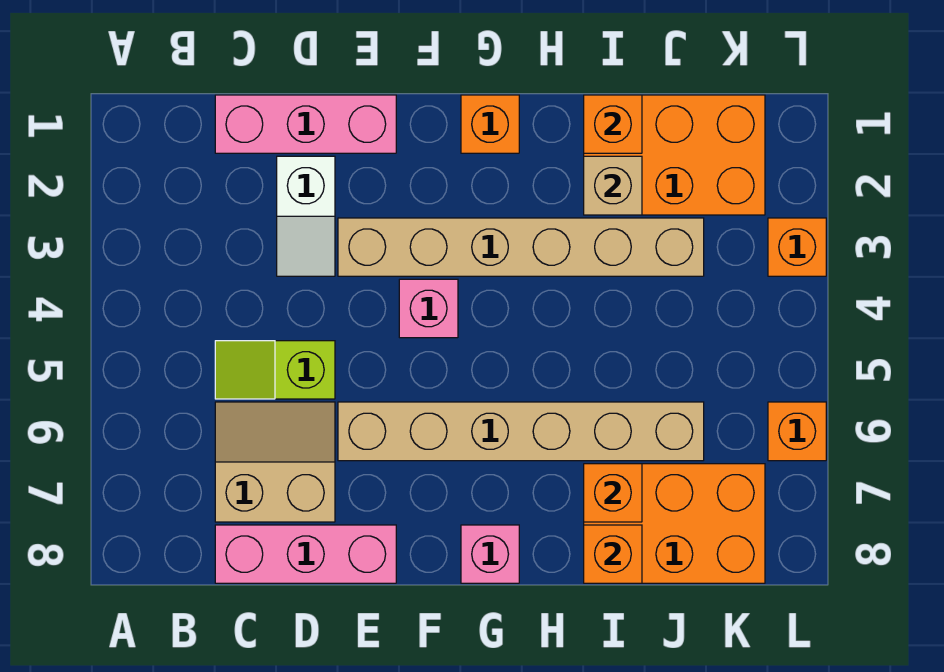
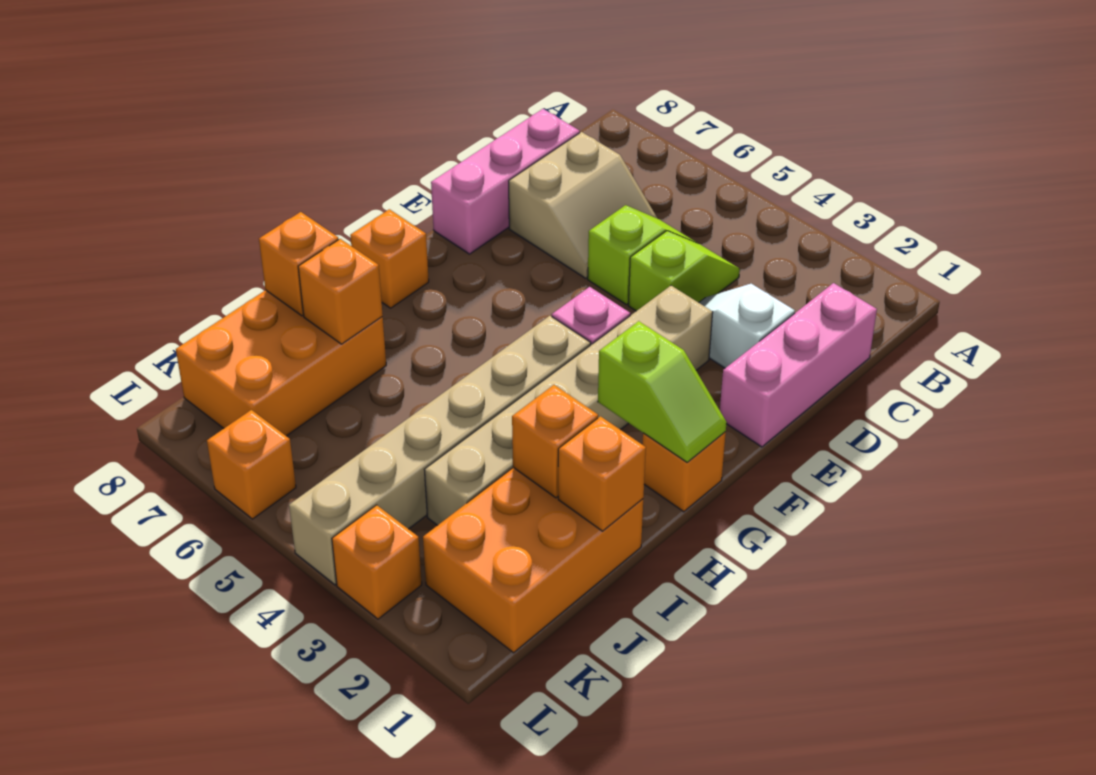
none -> lime slope C4:D4 level 1 top D
tan brick E6:J6 level 1 -> tan brick G4:L4 level 1
none -> lime slope G1:G2 level 2 top 2
pink brick G8 level 1 -> orange brick G8 level 1
tan brick I2 level 2 -> orange brick I2 level 2

